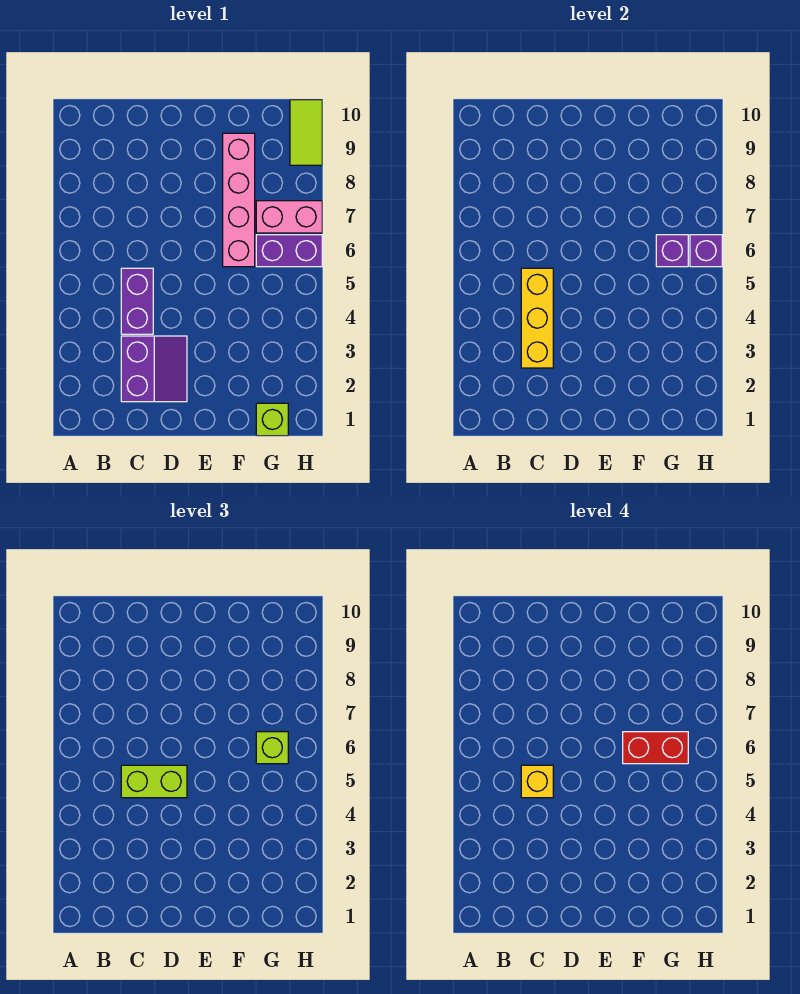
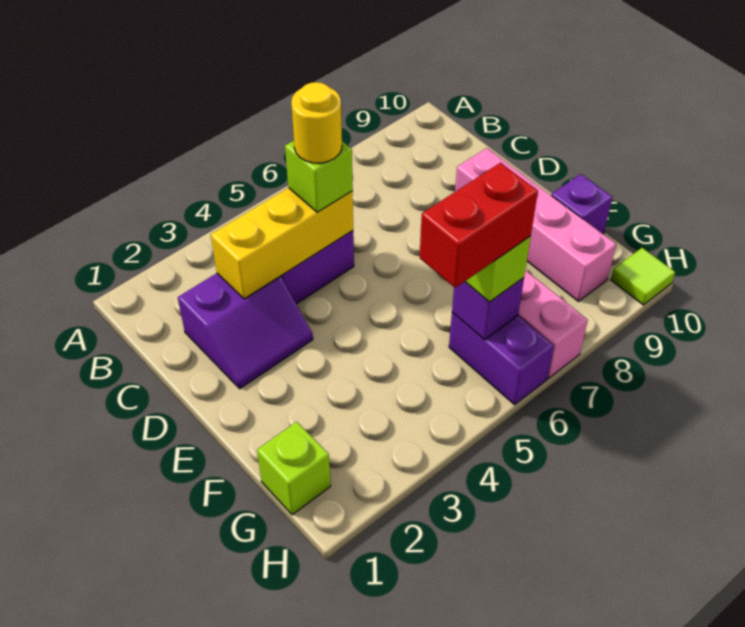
lime brick C5:D5 level 3 -> lime brick C5 level 3
yellow brick C5 level 4 -> yellow round brick C5 level 4
pink brick F6:F9 level 1 -> pink brick D9:G9 level 1
red brick F6:G6 level 4 -> red brick G5:G6 level 4
purple brick H6 level 2 -> purple brick F10 level 1
lime tile H9:H10 level 1 -> lime tile H10 level 1

